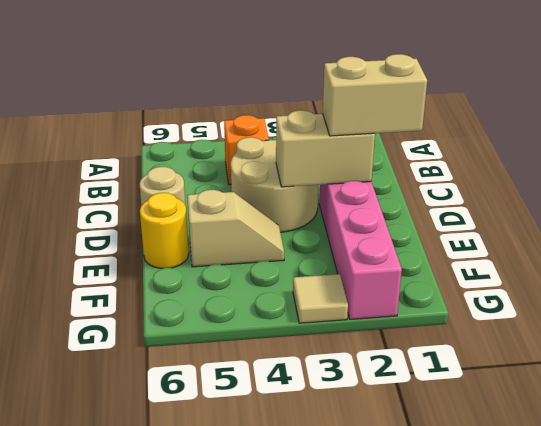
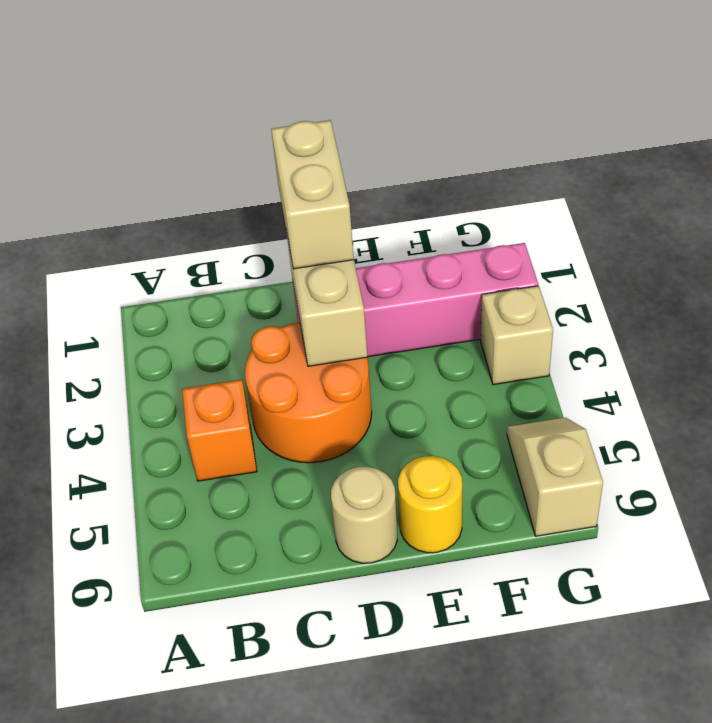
tan round brick C3:D4 level 1 -> orange round brick C3:D4 level 1
tan slope E4:E5 level 1 top 5 -> tan slope G5:G6 level 1 top 6
tan tile G3 level 1 -> tan brick G3 level 1

